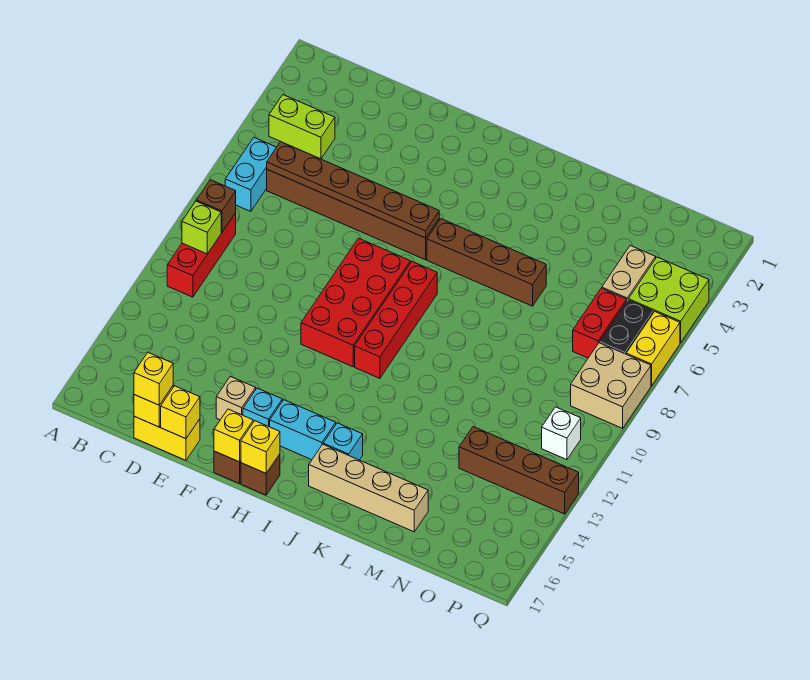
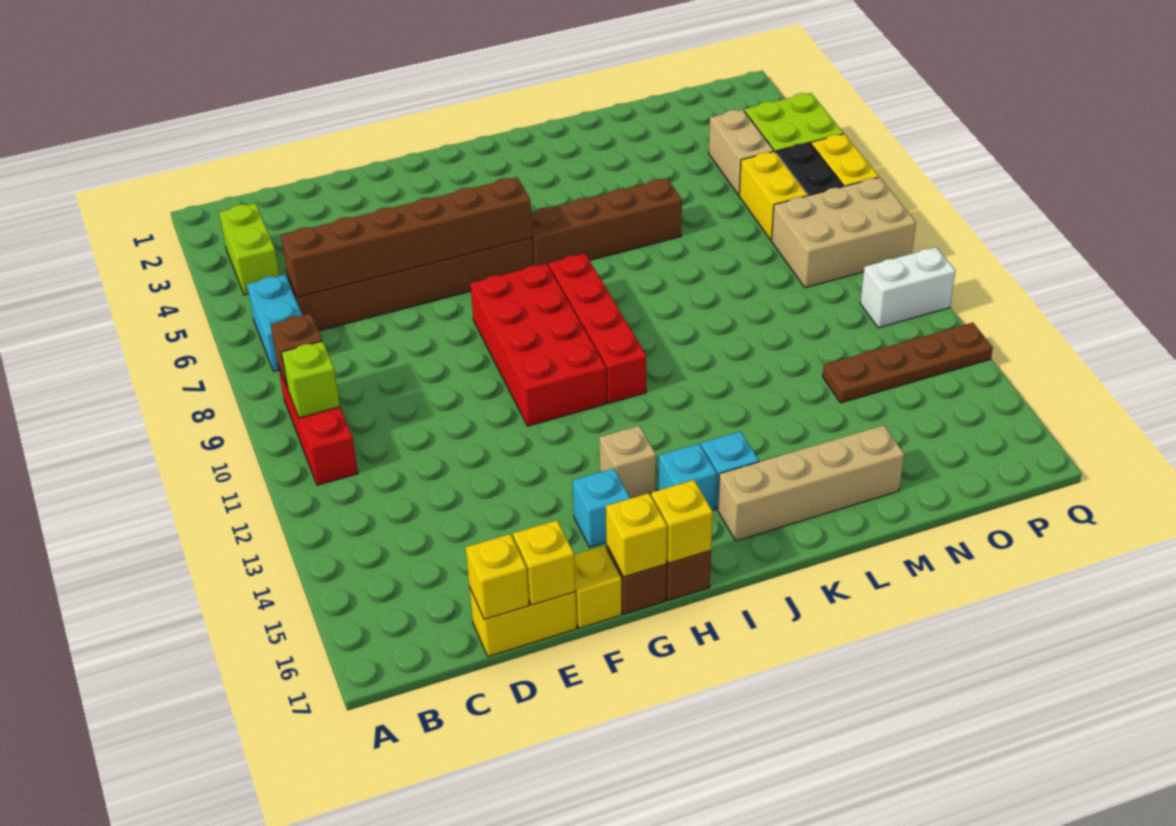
lime brick B4:C4 level 1 -> lime brick B3:B4 level 1
brown plate C6:H6 level 2 -> brown brick C6:H6 level 2
yellow brick D17 level 3 -> yellow brick F17 level 1
tan brick F15 level 1 -> tan brick H14 level 1
cyan brick H15:I15 level 1 -> cyan brick I15 level 1
brown brick N13:Q13 level 1 -> brown plate N13:Q13 level 1
red brick O6:O7 level 1 -> yellow brick O6:O7 level 1
tan brick P8:Q9 level 1 -> tan brick O8:Q9 level 1
white brick P11 level 1 -> white brick P11:Q11 level 1

